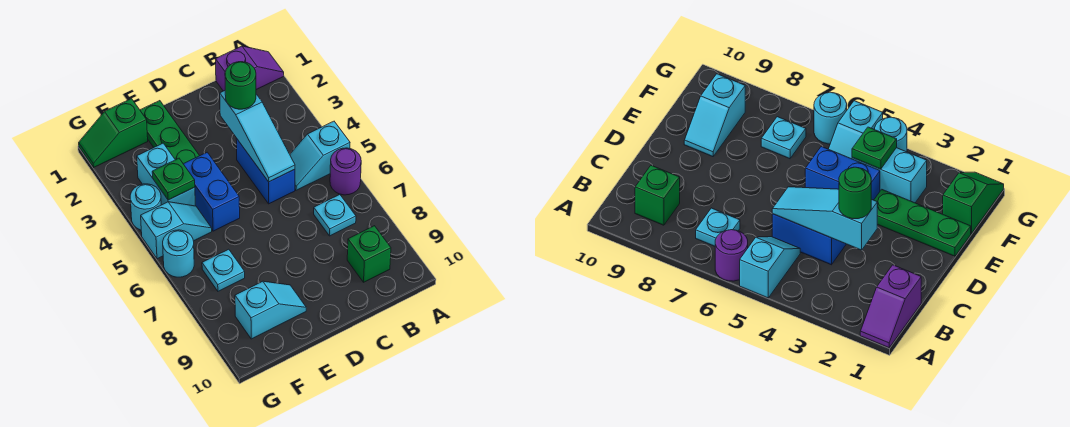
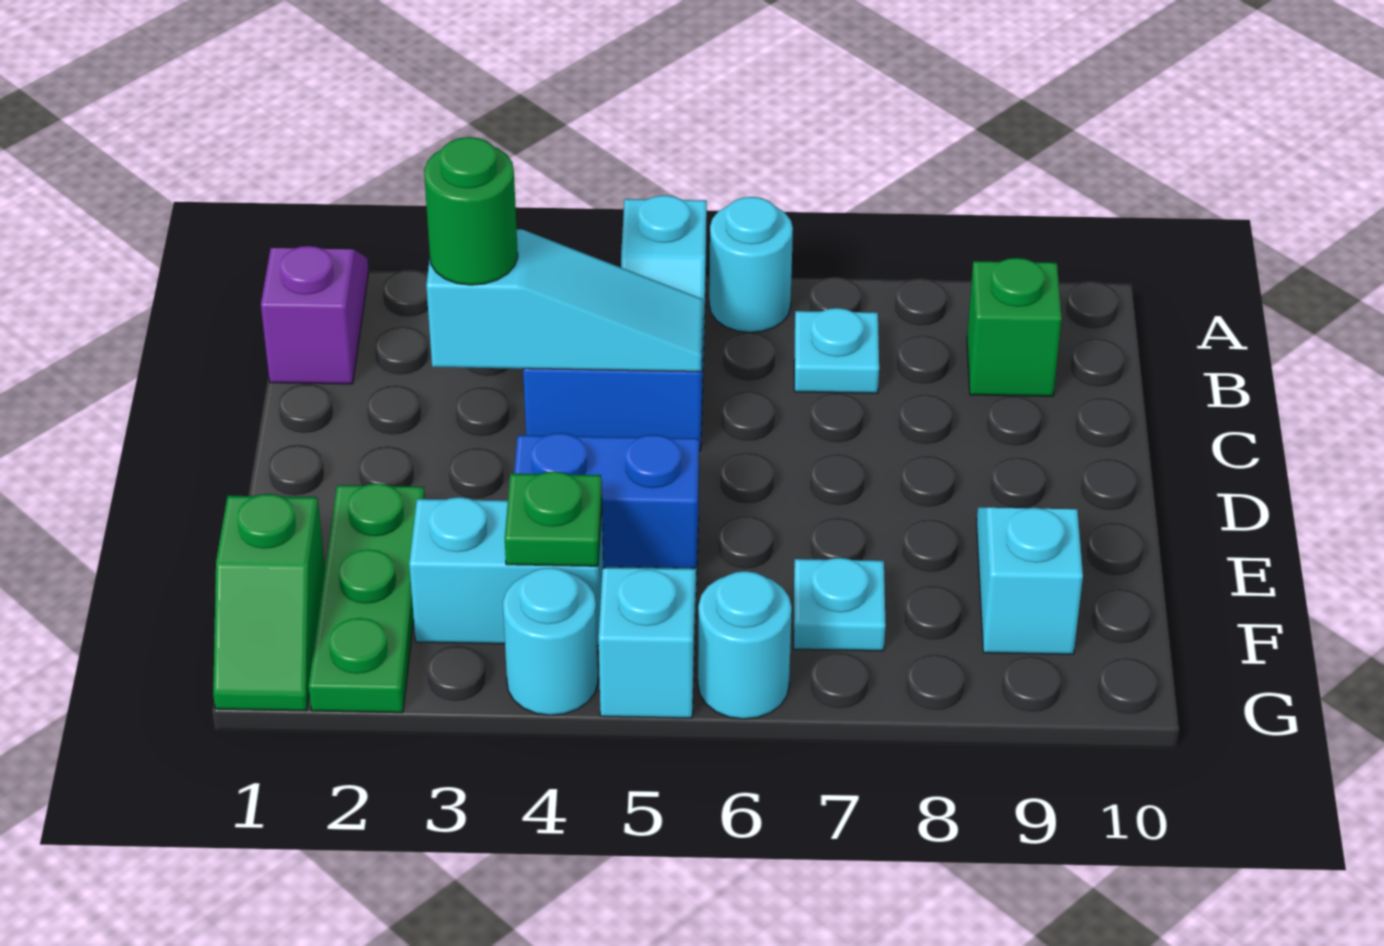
purple round brick A6 level 1 -> cyan round brick A6 level 1
green plate E1:E3 level 1 -> green plate E2:G2 level 1

